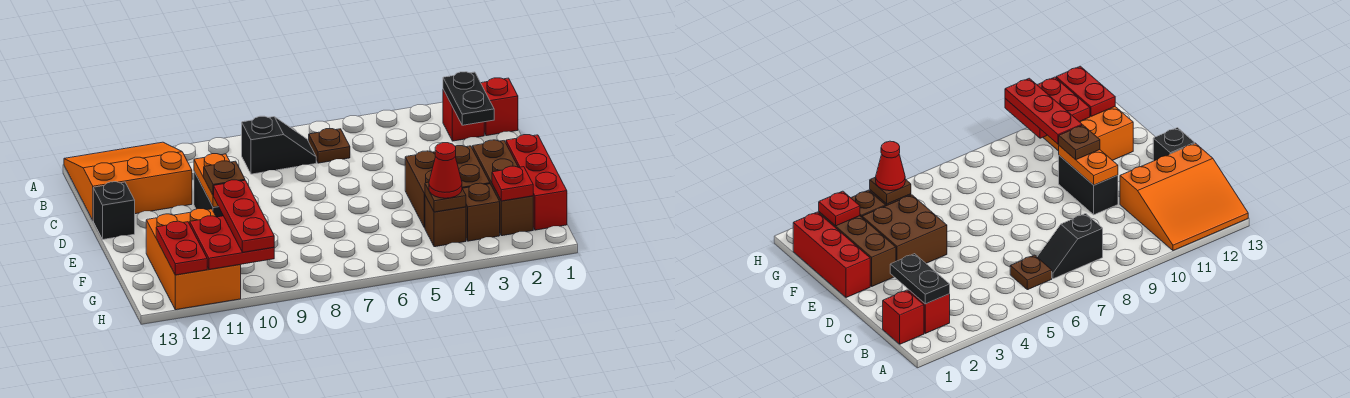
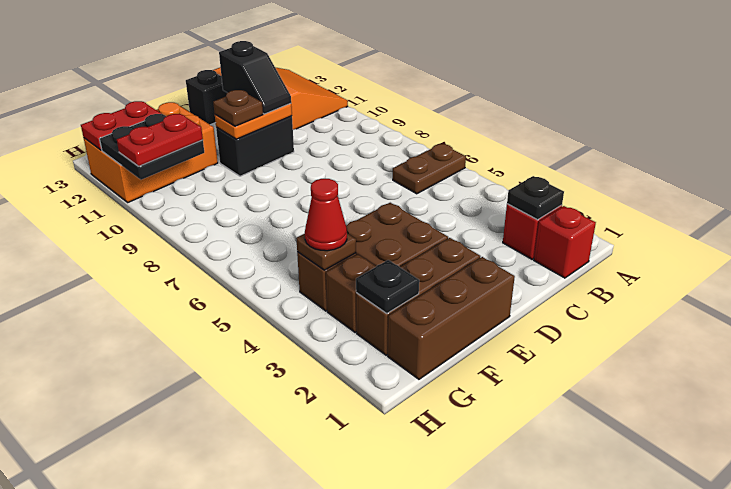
black plate B2:C2 level 2 -> black plate B2 level 2
brown plate B6 level 1 -> brown plate A6:B6 level 1
black slope B7:B8 level 1 top 8 -> black slope D10:D11 level 3 top 11
red brick E1:G1 level 1 -> brown brick E1:G1 level 1
red plate F10:H10 level 3 -> red plate G10:H10 level 3
red plate G2 level 2 -> black plate G2 level 2
red plate G10:H11 level 2 -> black plate G10:H11 level 2

